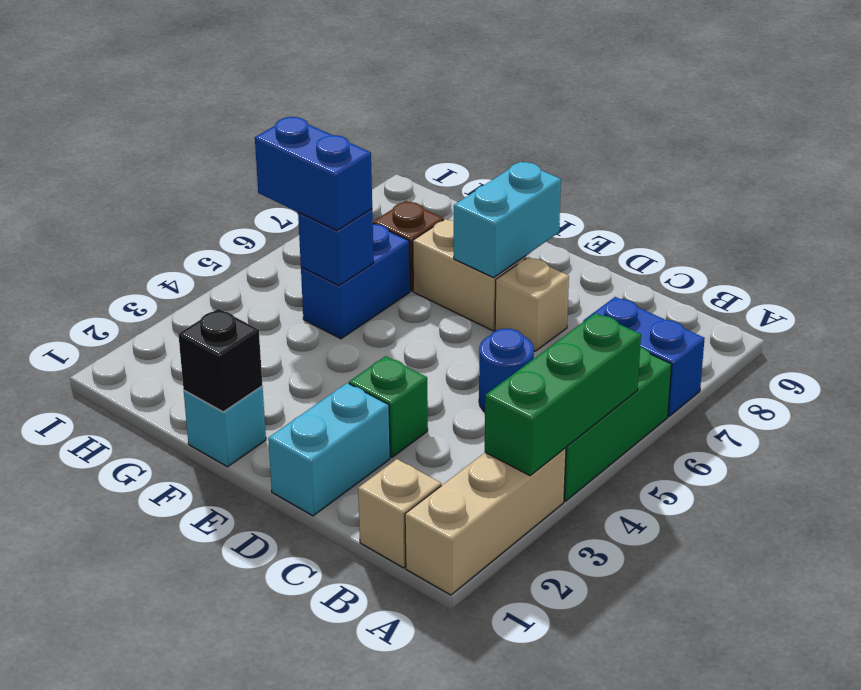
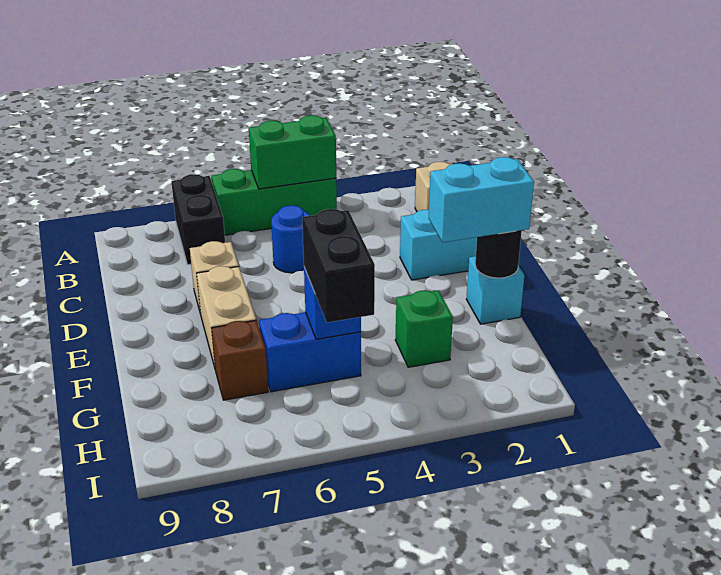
tan brick A1:A3 level 1 -> none
green brick A3:A5 level 2 -> green brick A4:A5 level 2
blue brick A7:B7 level 1 -> black brick A7:B7 level 1
green brick D3 level 1 -> green brick G3 level 1
cyan brick E7:E8 level 2 -> cyan brick F1:F2 level 3
black brick F1 level 2 -> black round brick F1 level 2
blue brick G5:H5 level 3 -> black brick G5:H5 level 3

